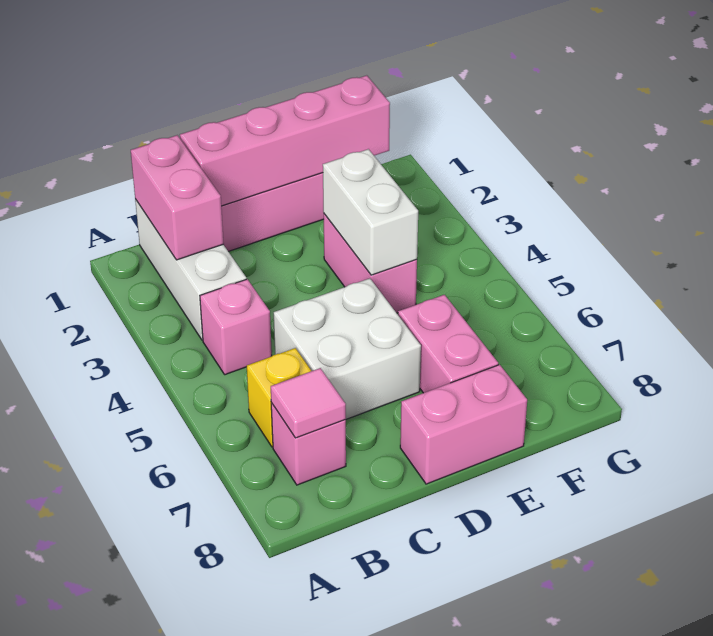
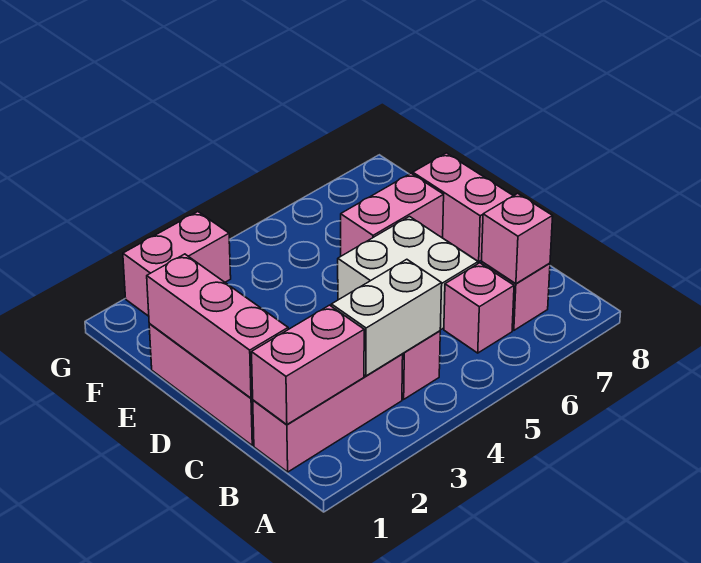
white brick B1:B3 level 1 -> pink brick B1:B3 level 1
yellow brick B6 level 1 -> pink brick B6 level 1
pink tile B7 level 2 -> pink brick B7 level 2
pink brick C1:F1 level 2 -> pink brick C1:E1 level 2
pink brick E3:E4 level 1 -> pink brick G2:G3 level 1
white brick E3:E4 level 2 -> white brick B3:B4 level 2

